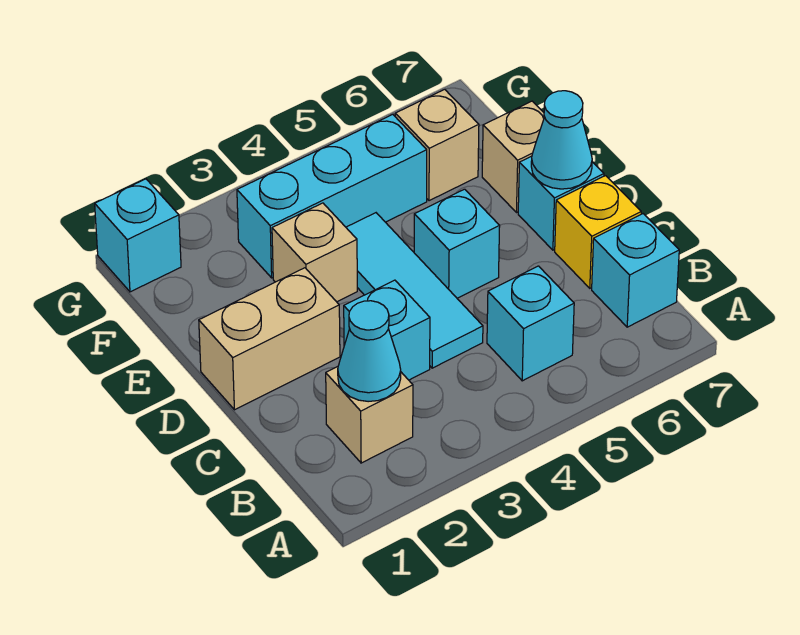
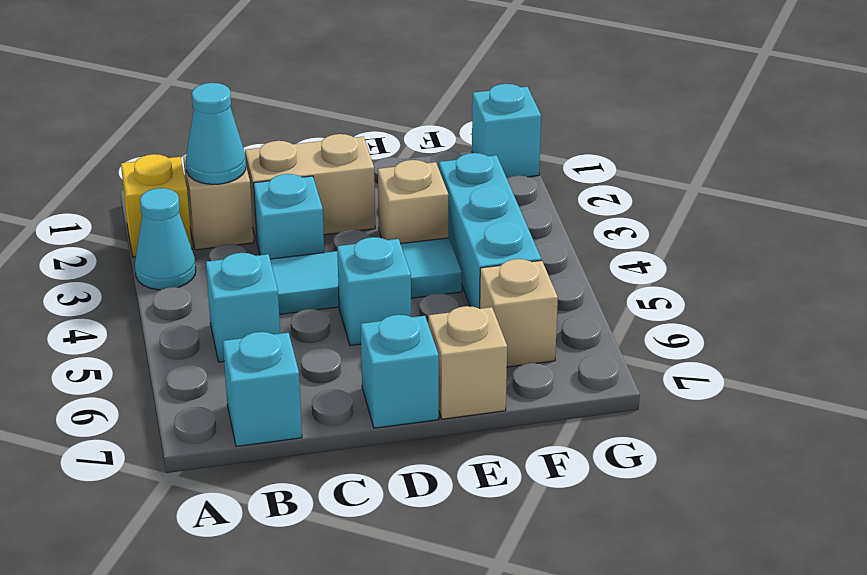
yellow brick C7 level 1 -> yellow brick A2 level 1
tan brick D1:D2 level 1 -> tan brick C2:D2 level 1
cyan cone D7 level 2 -> cyan cone A3 level 1

